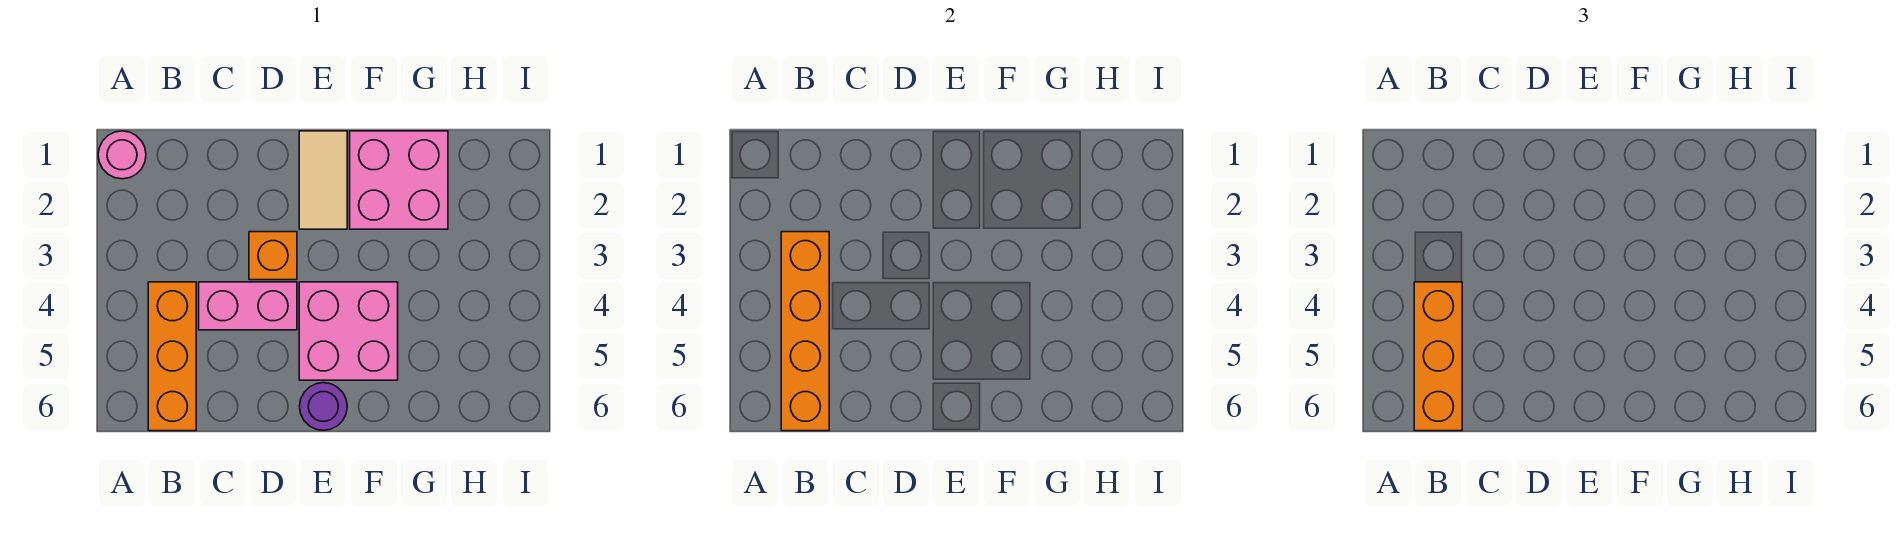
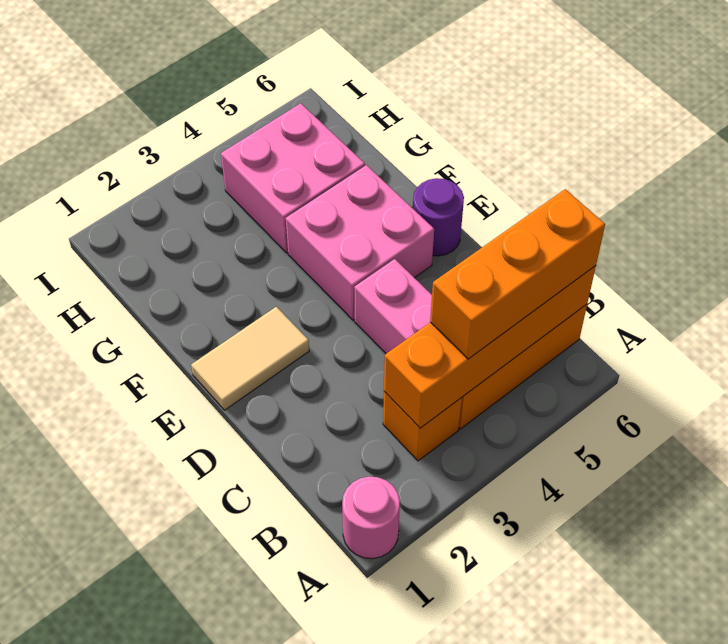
orange brick D3 level 1 -> orange brick B3 level 1
pink brick F1:G2 level 1 -> pink brick G4:H5 level 1

